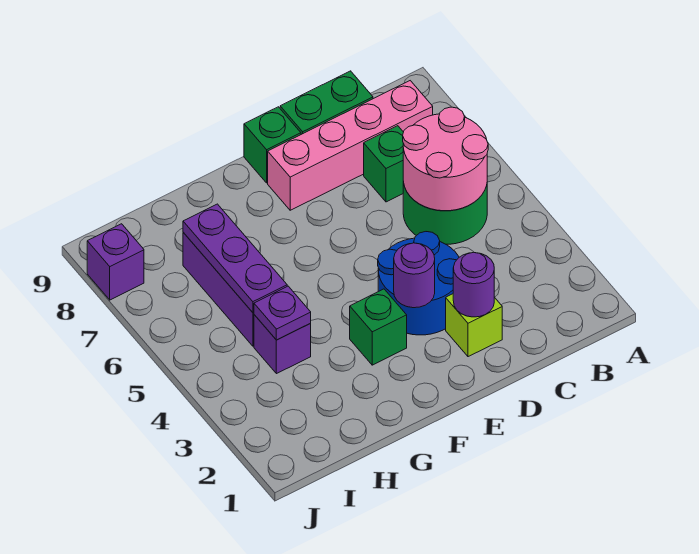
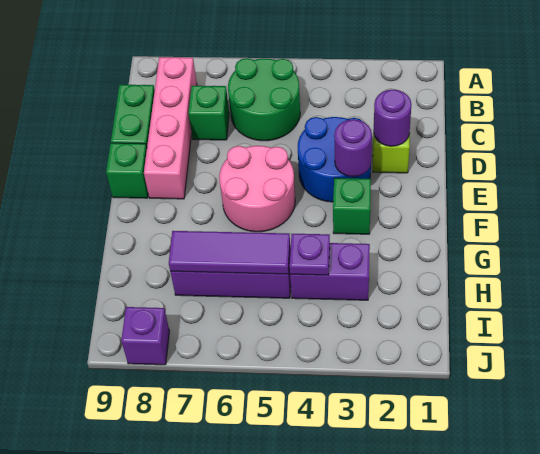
pink round brick B5:C6 level 2 -> pink round brick E5:F6 level 1
purple brick H4 level 1 -> purple brick H3:H4 level 1
purple plate H5:H7 level 2 -> purple tile H5:H7 level 2

